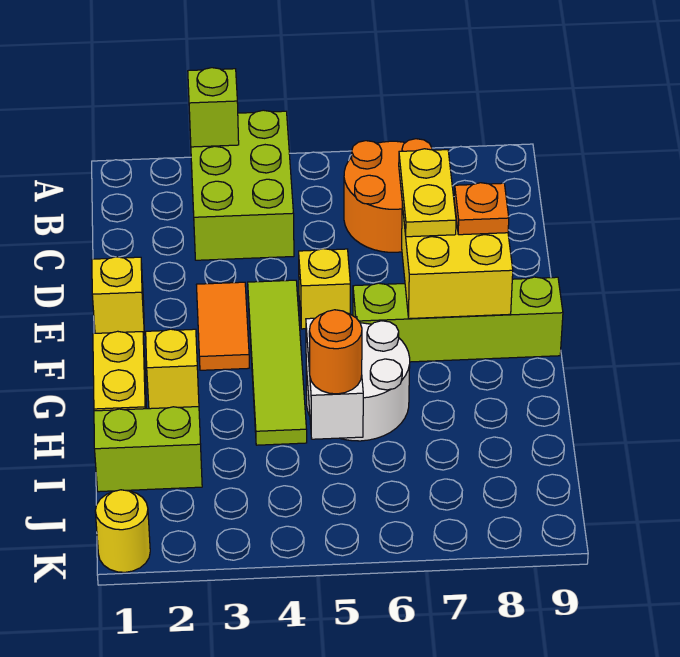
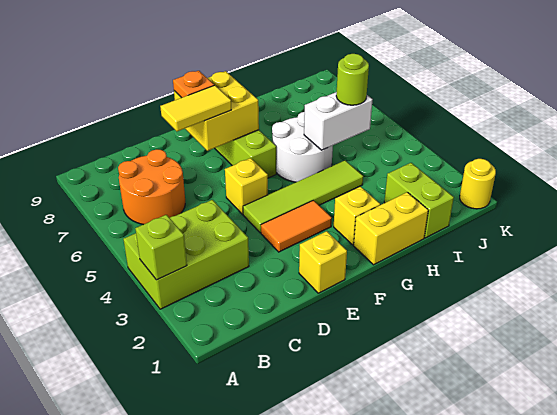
yellow plate D7:E7 level 3 -> yellow tile D7:E7 level 3
orange round brick I5 level 3 -> lime round brick I5 level 3

